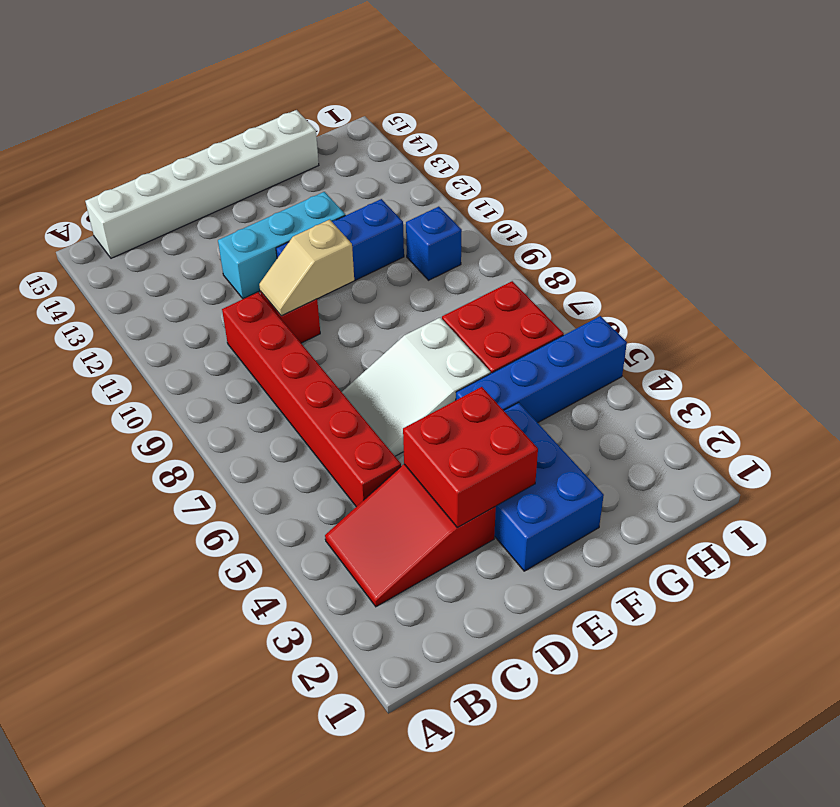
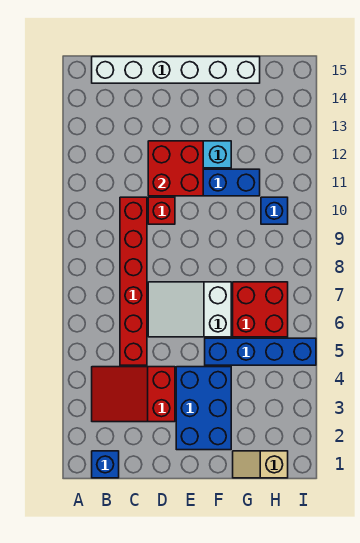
none -> blue brick B1 level 1
red brick D3:E4 level 2 -> red brick D11:E12 level 2
tan slope D10:E10 level 2 top E -> tan slope G1:H1 level 1 top H

